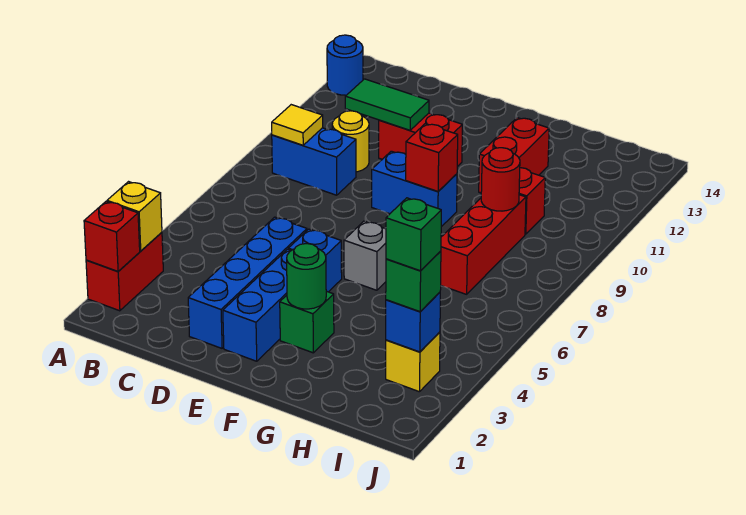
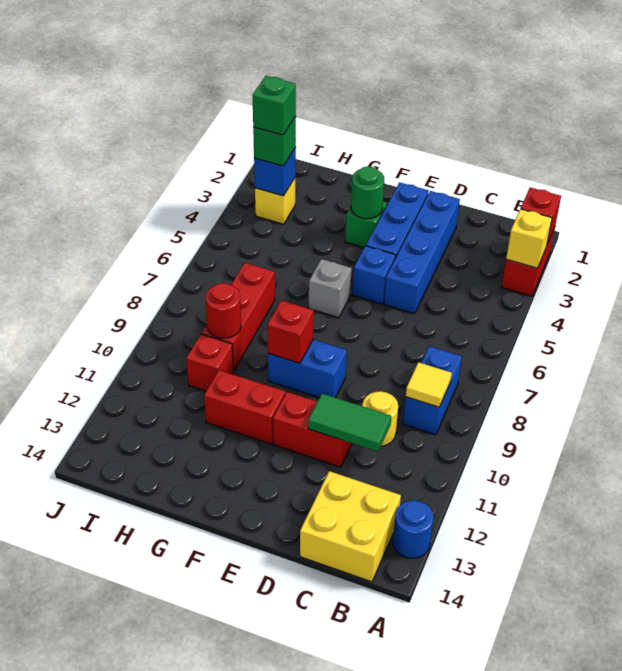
blue brick B9:C9 level 1 -> blue brick B8:B9 level 1
none -> yellow brick B13:C14 level 1
red brick G11:G12 level 1 -> red brick F11:G11 level 1

